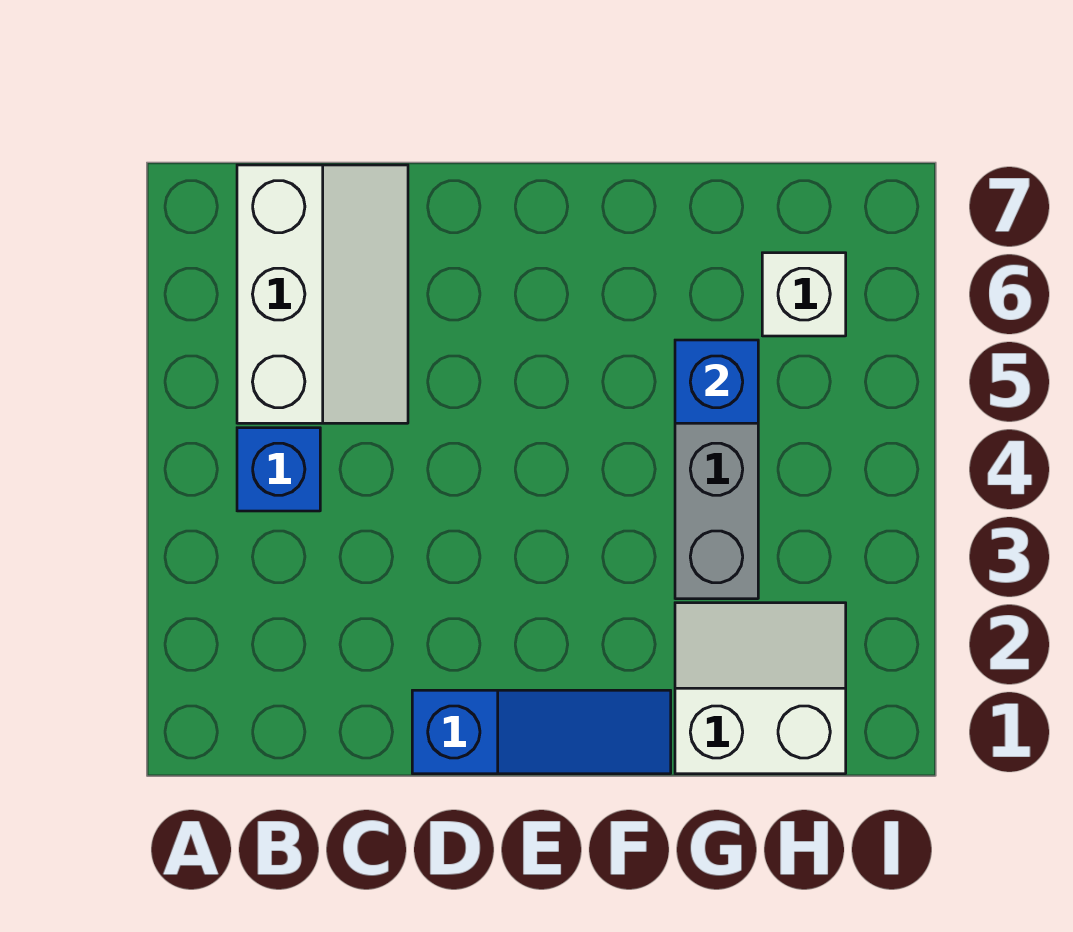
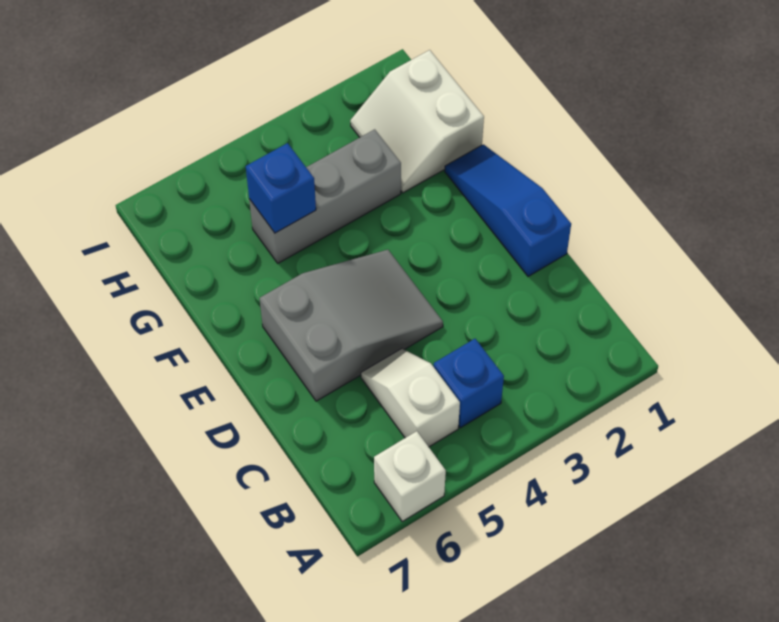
white slope B5:C7 level 1 top B -> white slope B5:C5 level 1 top B
none -> grey slope D4:E6 level 1 top 6
white brick H6 level 1 -> white brick A6 level 1

